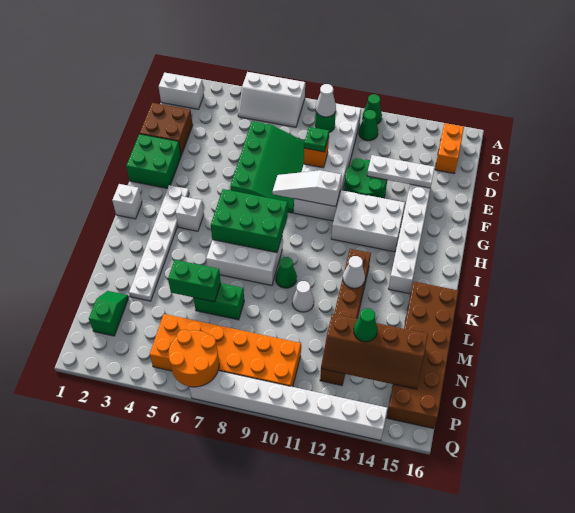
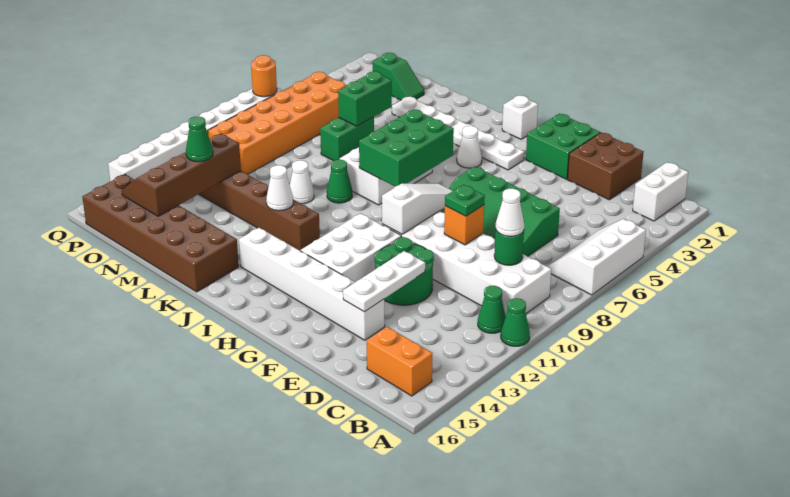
white brick I4 level 1 -> white cone I4 level 1
orange round brick P6:Q7 level 2 -> orange round brick Q7 level 2

